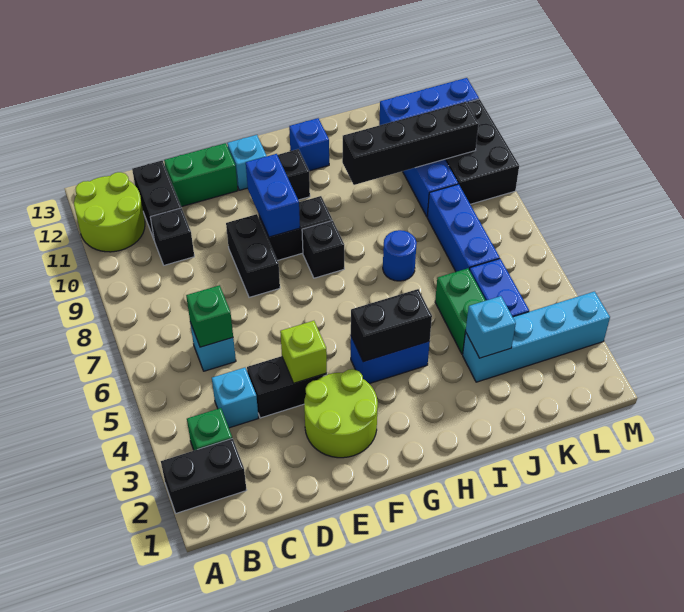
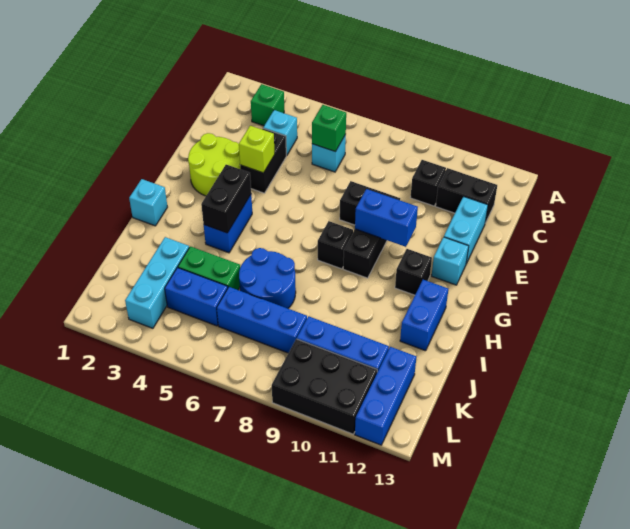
black brick A2:B2 level 1 -> none
lime round brick A11:B12 level 1 -> none
green brick D12:E12 level 1 -> cyan brick D12:E12 level 1
blue brick H12 level 1 -> blue brick H12:I12 level 1
blue round brick I7 level 1 -> blue round brick I6:J7 level 1
black brick I10:L10 level 2 -> none
cyan brick J3:M3 level 1 -> cyan brick J3:L3 level 1
cyan brick J3 level 2 -> cyan brick H1 level 1

